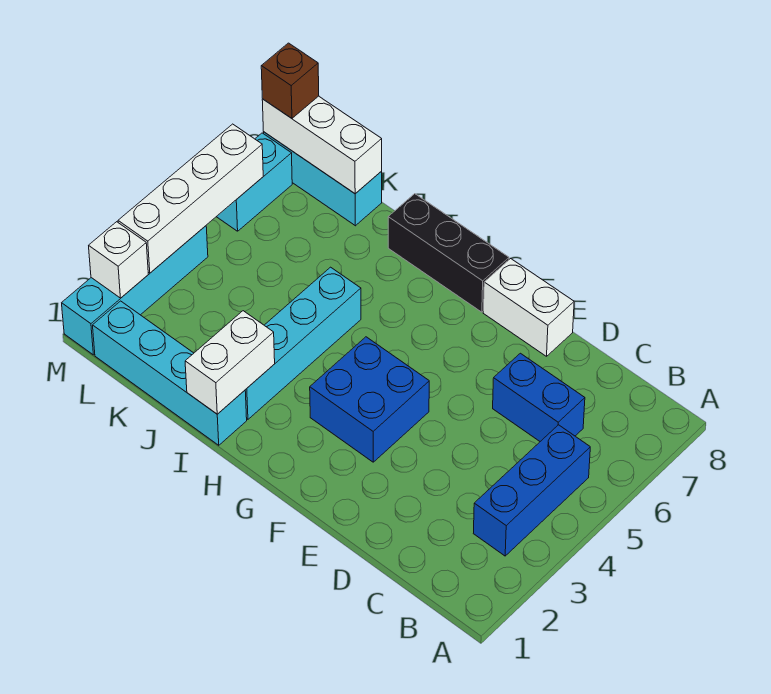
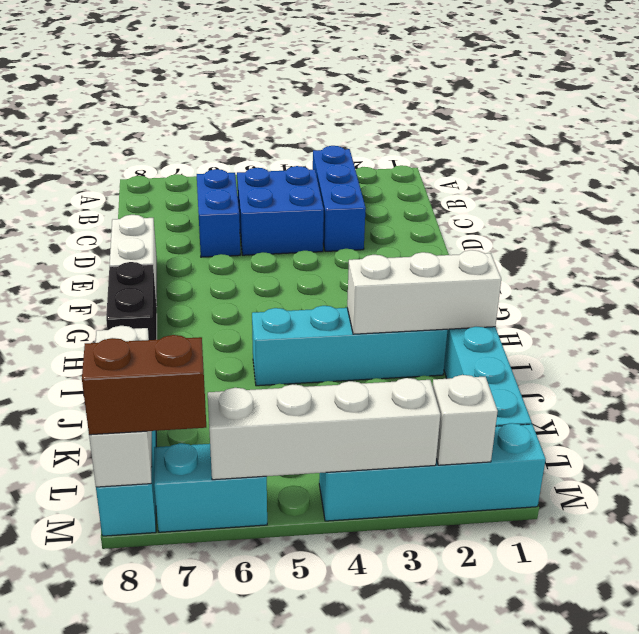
blue brick B3:B5 level 1 -> blue brick B3:D3 level 1
blue brick F3:G4 level 1 -> blue brick C4:D5 level 1
black brick G8:I8 level 1 -> black brick G8:H8 level 1
white brick I1:I2 level 2 -> white brick I1:I3 level 2
brown brick M8 level 3 -> brown brick M7:M8 level 3

